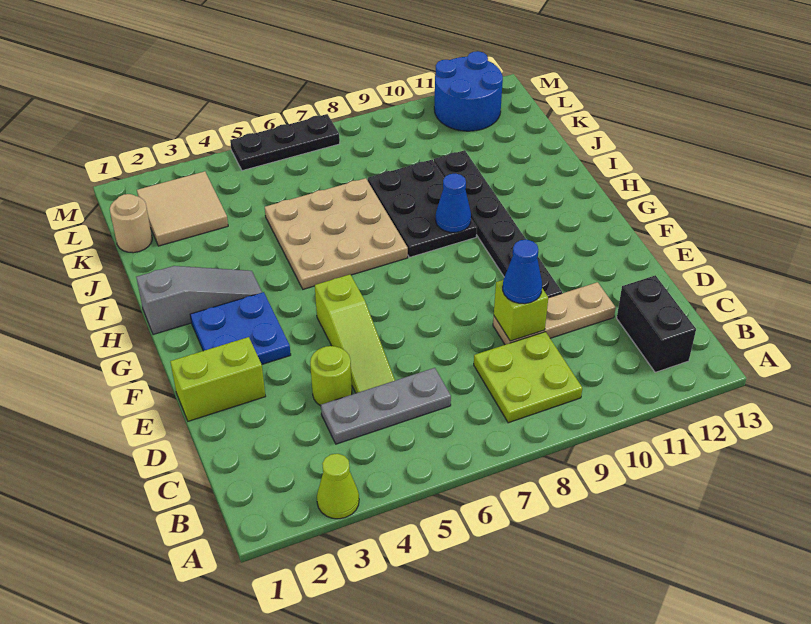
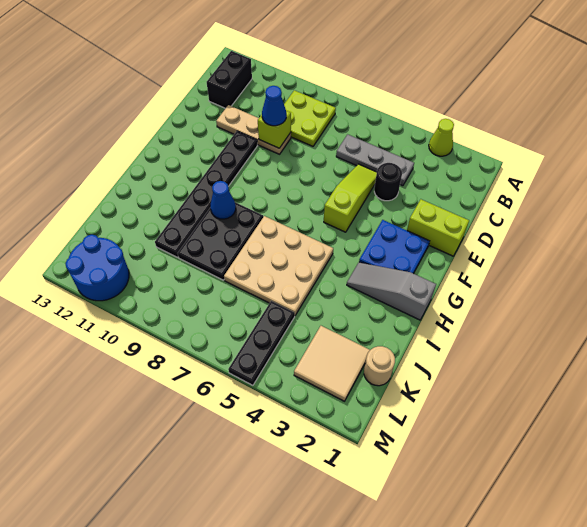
lime round brick D4 level 1 -> black round brick D4 level 1
black plate M5:M7 level 1 -> black plate K5:M5 level 1

